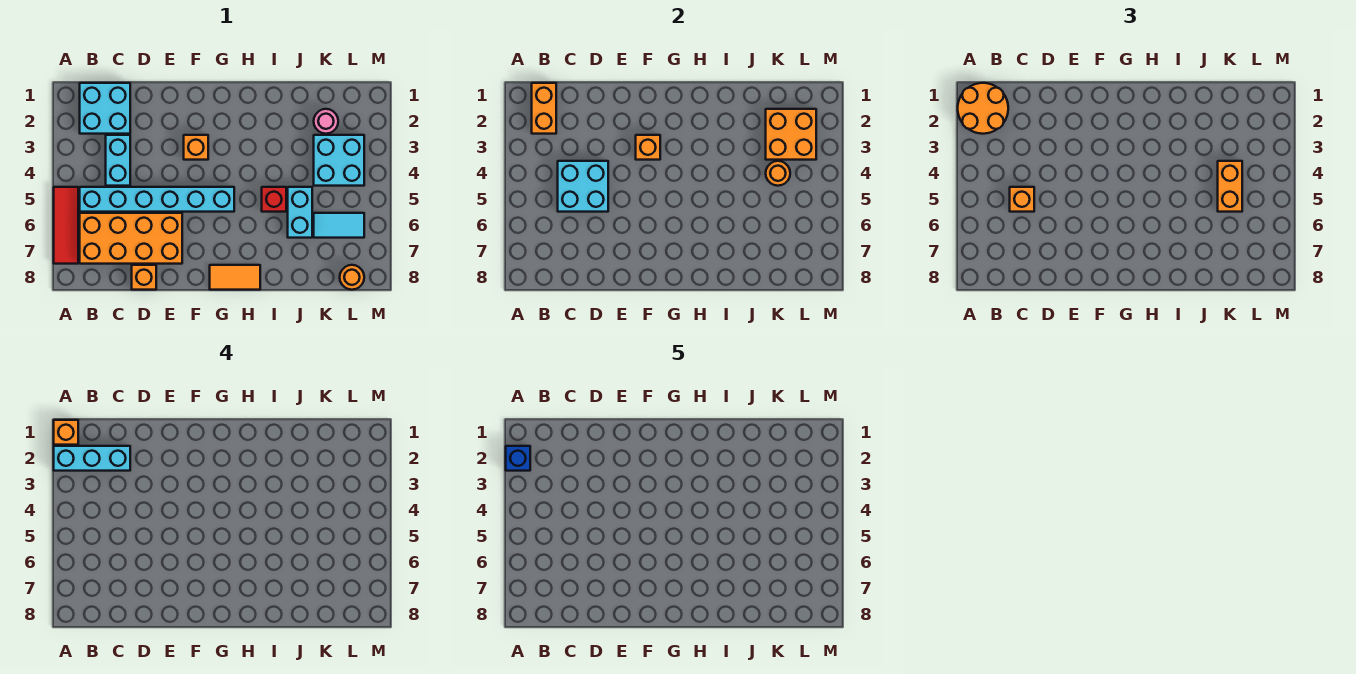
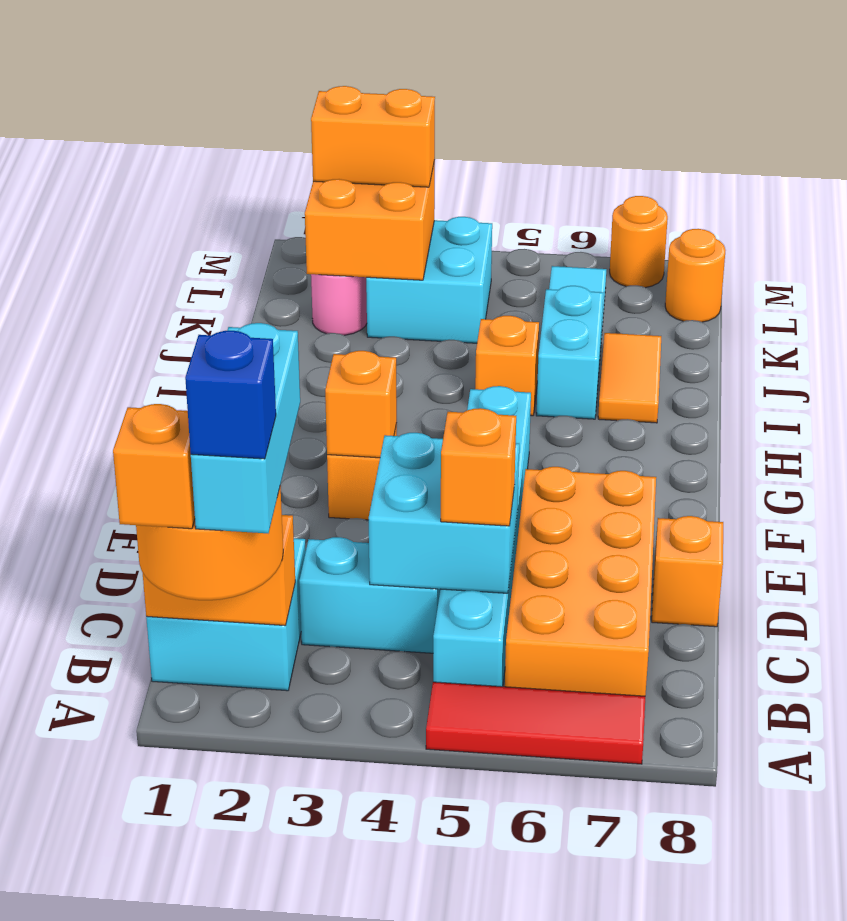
orange tile G8:H8 level 1 -> orange tile I7:J7 level 1
red brick I5 level 1 -> orange brick I5 level 1
cyan brick J5:J6 level 1 -> cyan brick I6:J6 level 1
orange round brick K4 level 2 -> orange round brick M7 level 1
orange brick K4:K5 level 3 -> orange brick L2:L3 level 3

